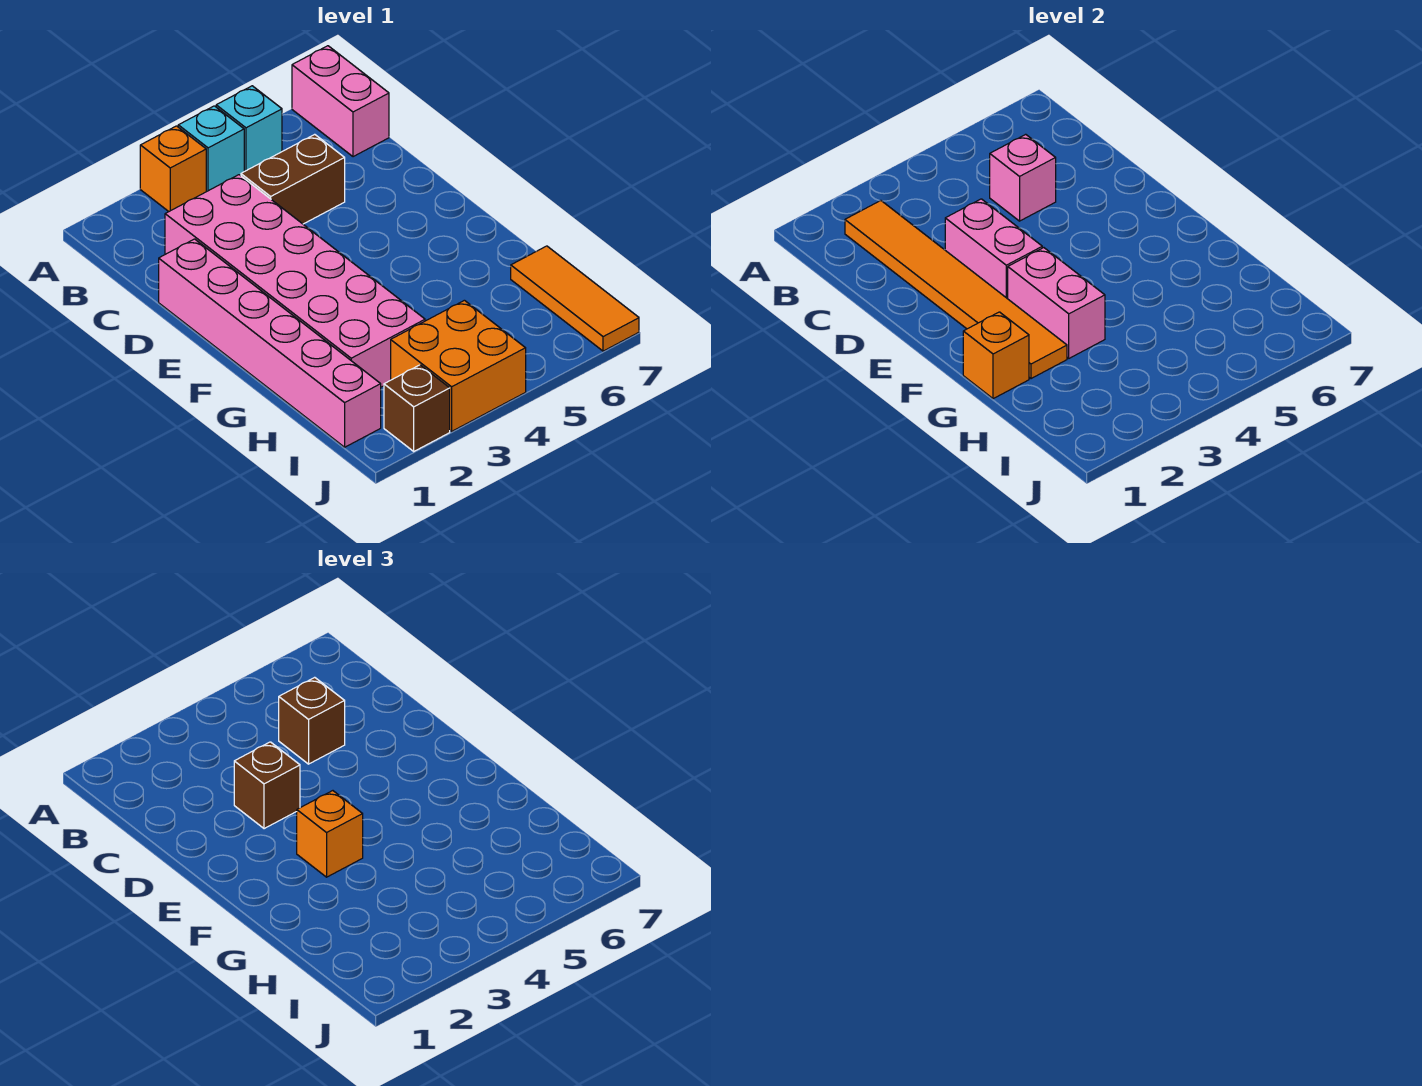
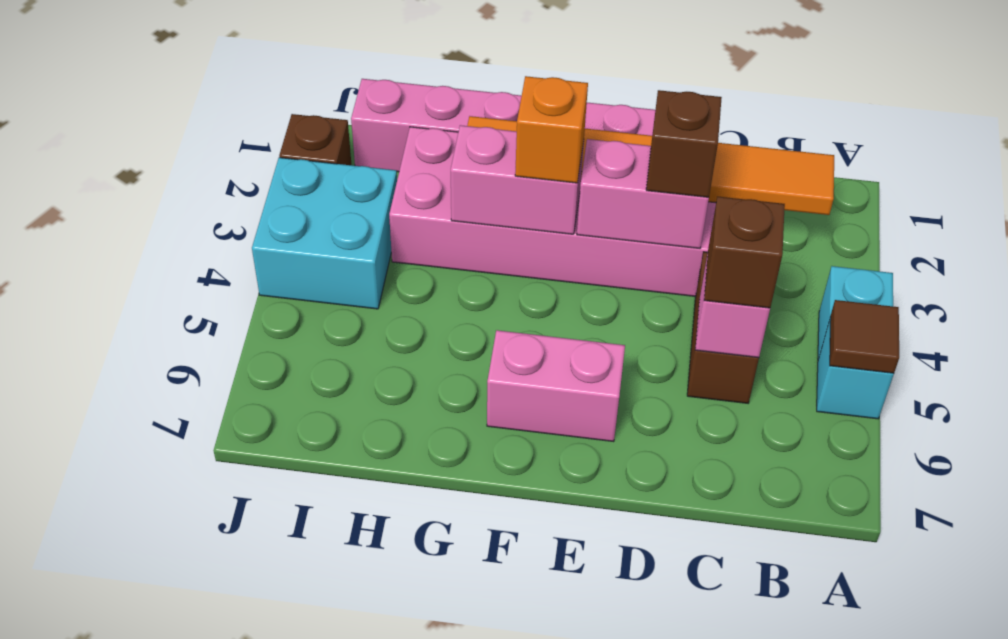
orange brick A3 level 1 -> none
none -> brown tile A5 level 2
pink brick A7:B7 level 1 -> pink brick E6:F6 level 1
orange brick G1 level 2 -> none
orange tile H7:J7 level 1 -> none
orange brick I3:J4 level 1 -> cyan brick I3:J4 level 1

